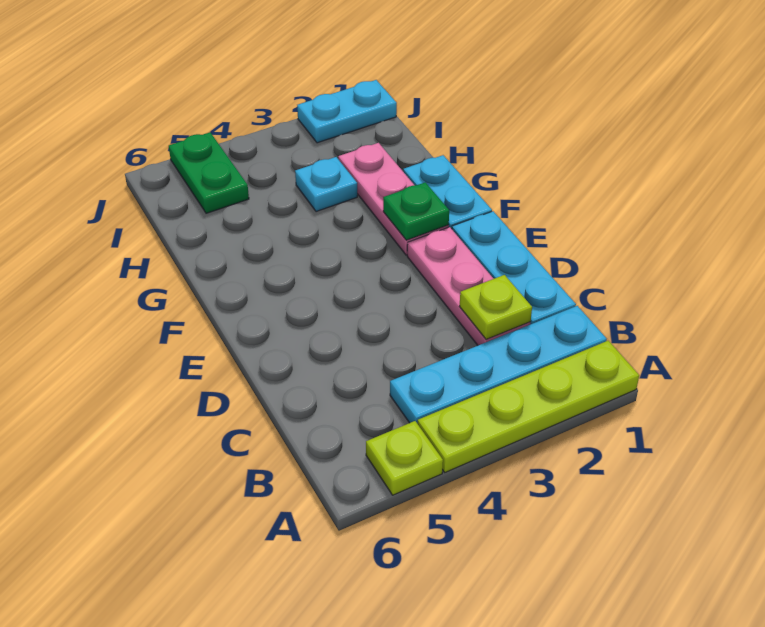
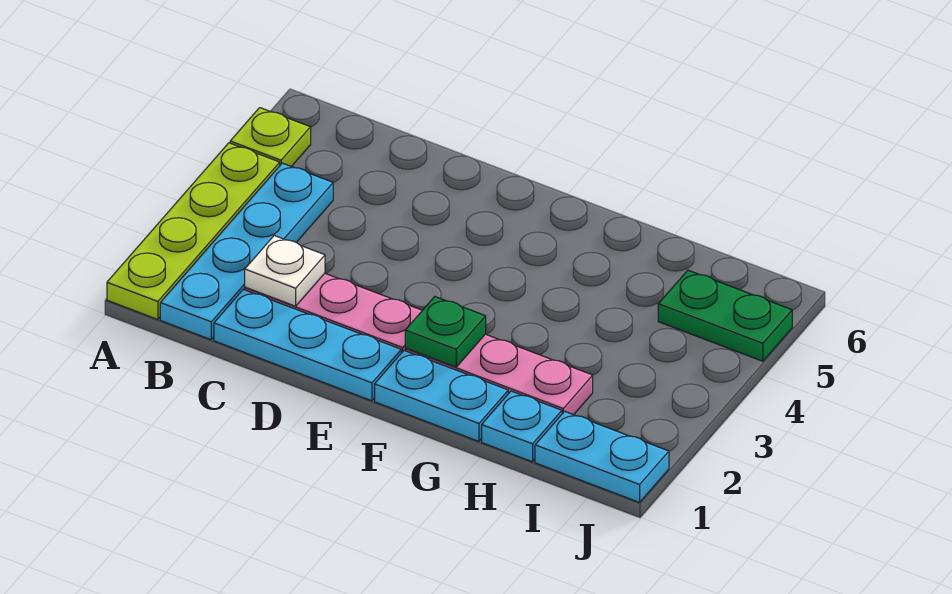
lime plate C2 level 2 -> white plate C2 level 2
cyan plate H3 level 1 -> cyan plate H1 level 1
cyan plate J1:J2 level 1 -> cyan plate I1:J1 level 1

